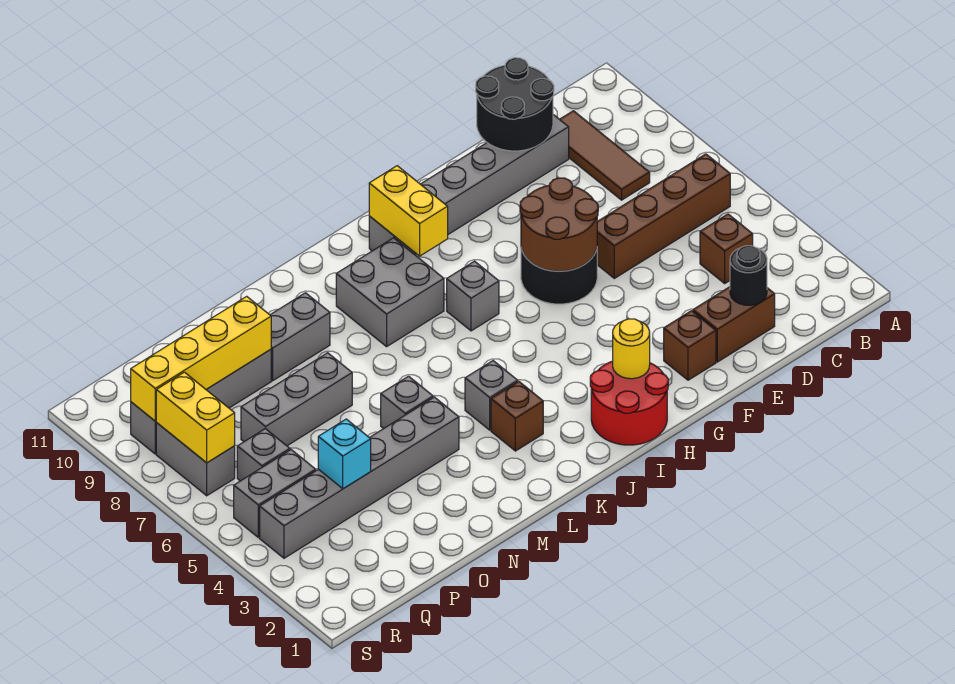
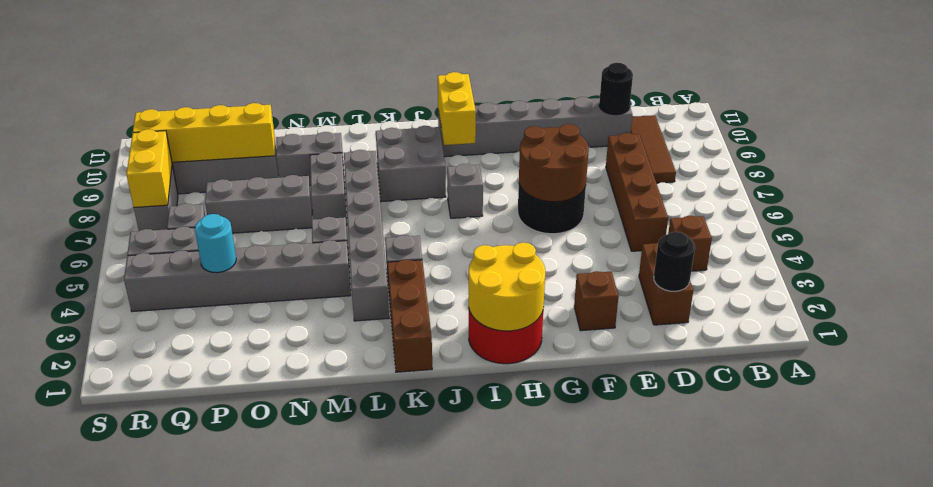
brown brick B6:E6 level 1 -> brown brick D5:D8 level 1
brown brick D2:E2 level 1 -> brown brick D2:D3 level 1
black round brick D10:E11 level 2 -> black round brick D10 level 2
yellow round brick H2 level 2 -> yellow round brick H1:I2 level 2
brown brick K3 level 1 -> brown brick K1:K3 level 1
none -> grey brick L3:L8 level 1
none -> grey brick M7:M8 level 1
cyan brick P4 level 2 -> cyan round brick P4 level 2

